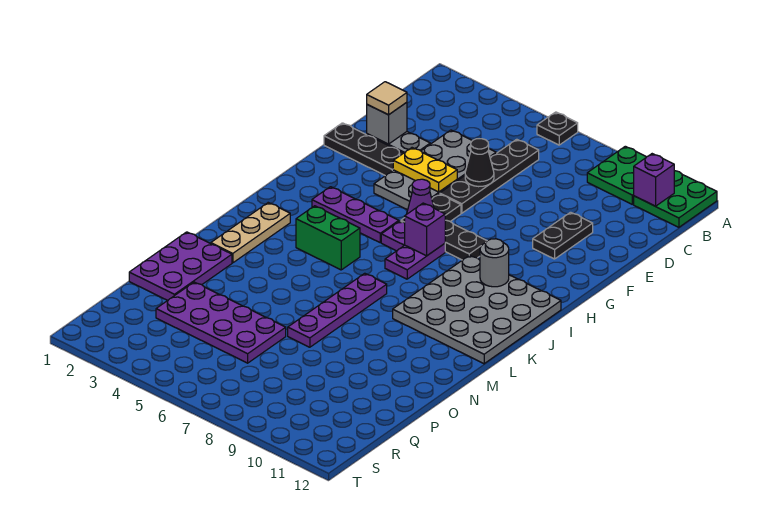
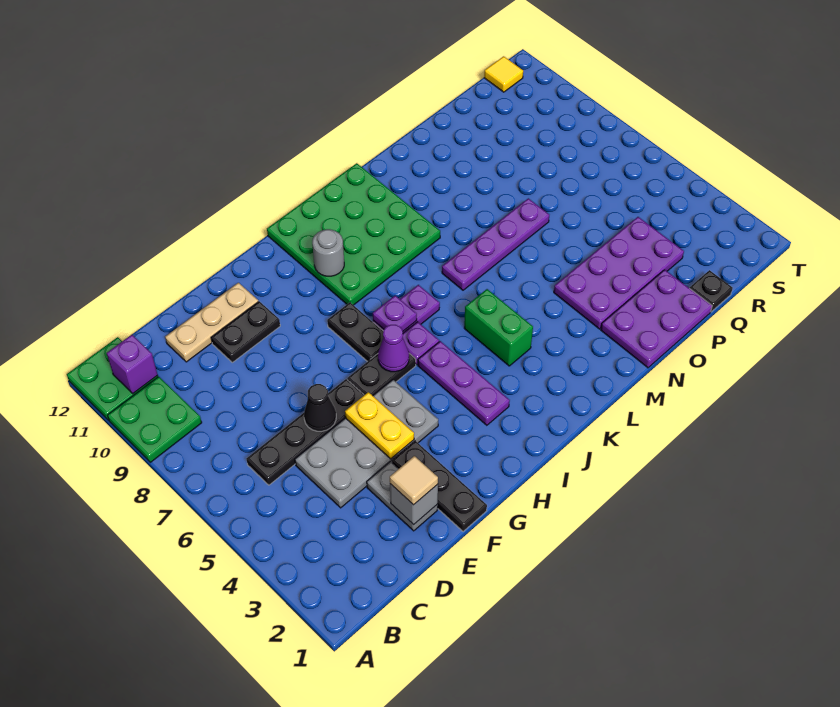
black plate A6 level 1 -> black plate Q1 level 1
purple brick I7 level 2 -> purple plate I7 level 2
grey plate I9:L12 level 1 -> green plate I9:L12 level 1
tan plate K2:M2 level 1 -> tan plate D11:F11 level 1
purple plate P3:Q6 level 1 -> purple plate N3:Q4 level 1
none -> yellow tile S12 level 1

